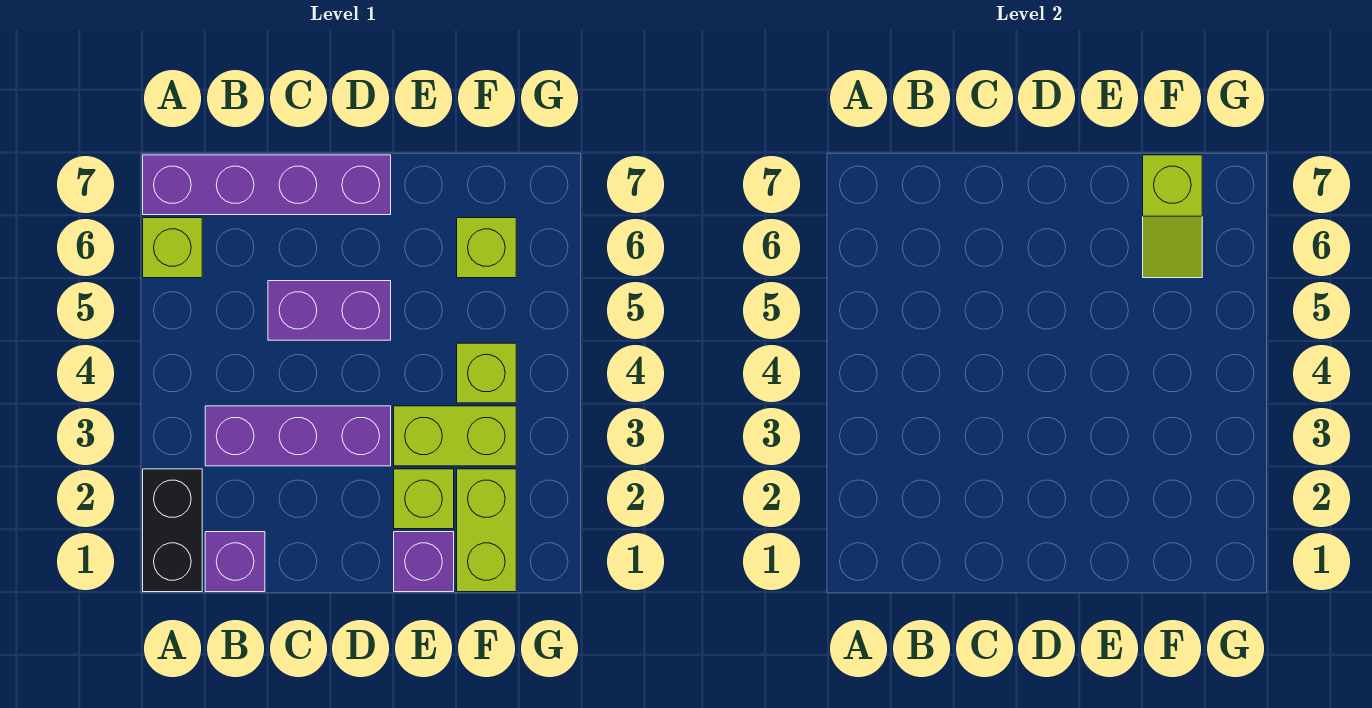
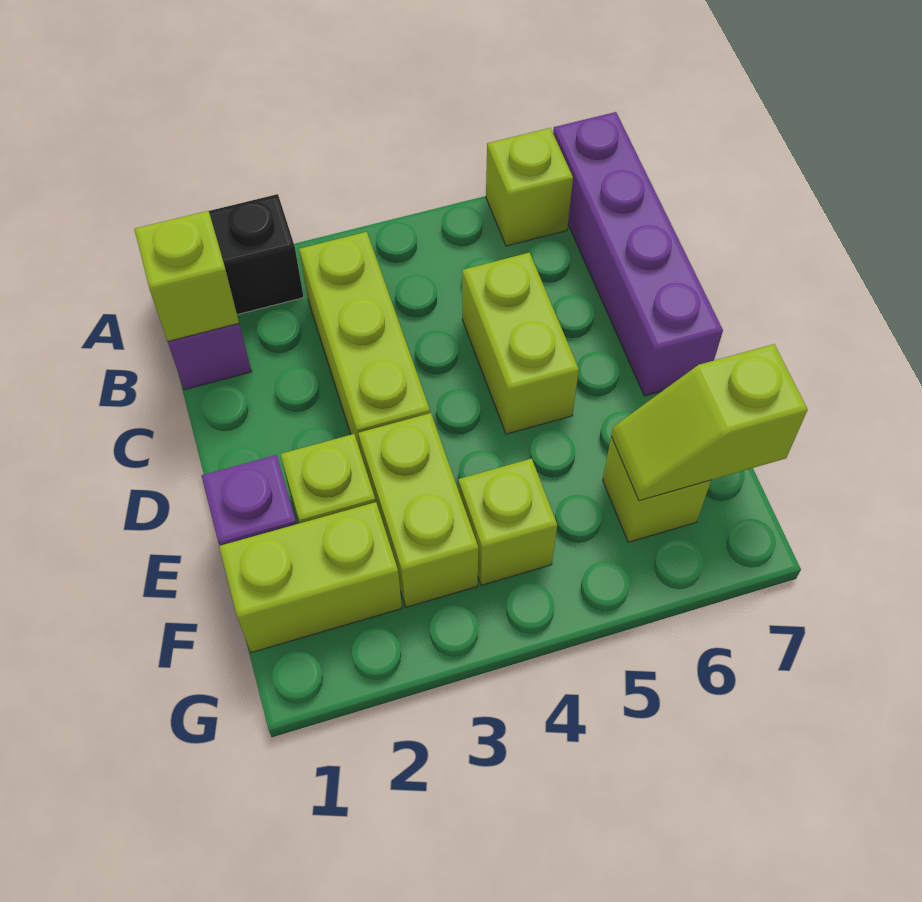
none -> lime brick B1 level 2
purple brick B3:D3 level 1 -> lime brick B3:D3 level 1
purple brick C5:D5 level 1 -> lime brick C5:D5 level 1

